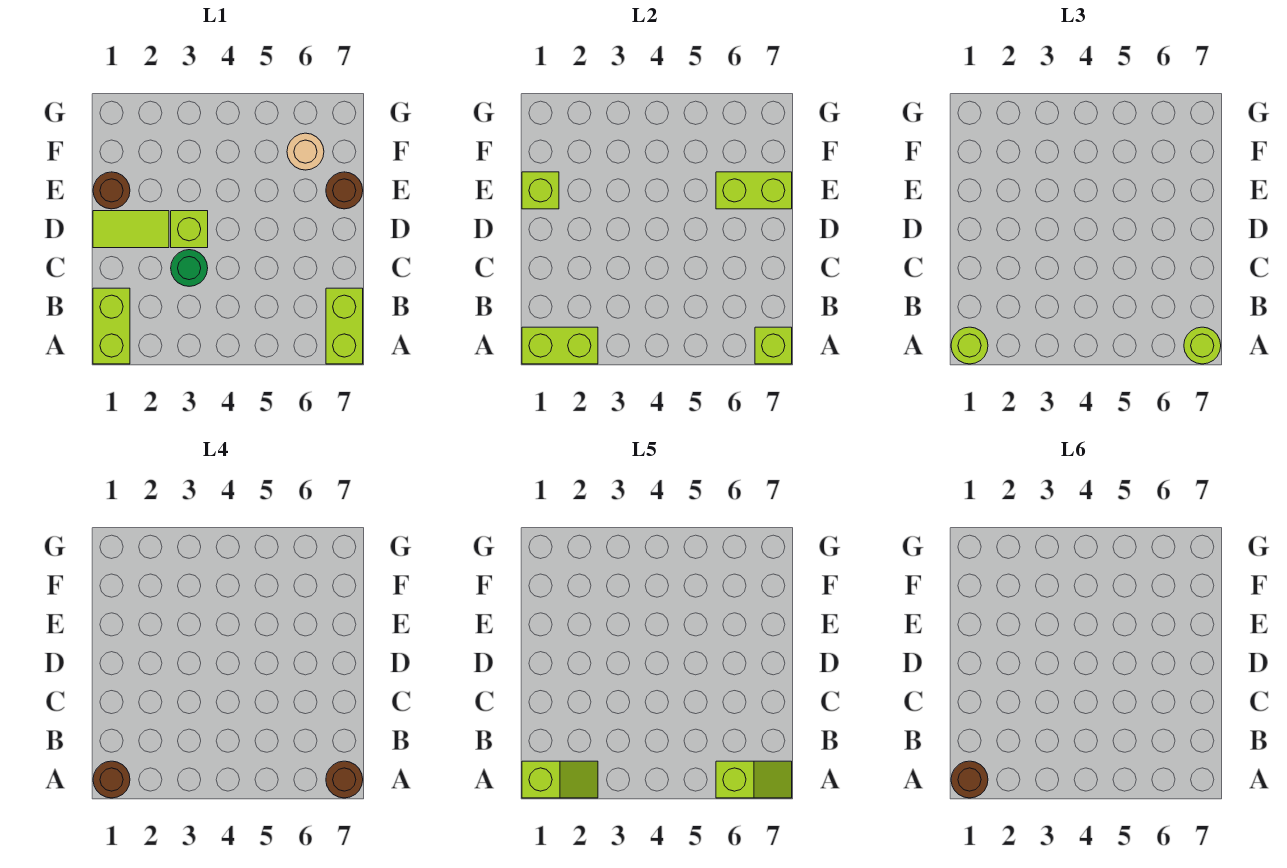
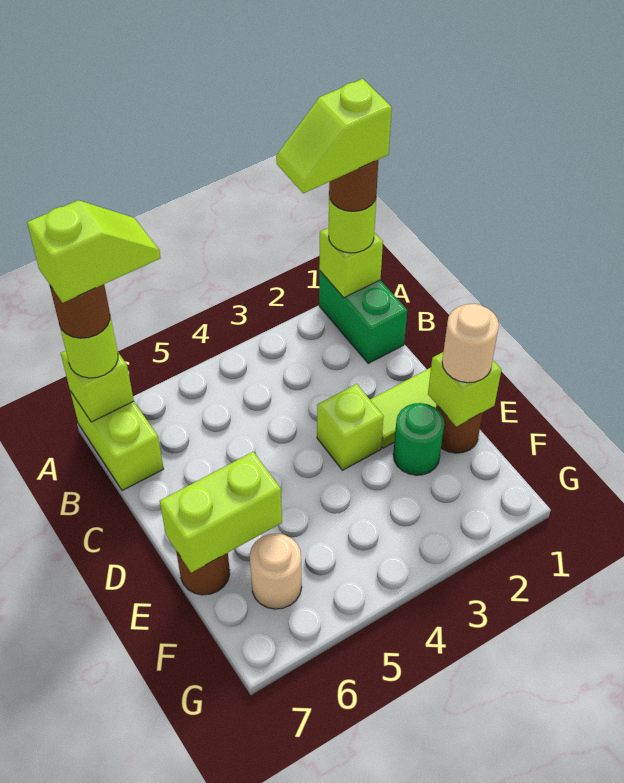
lime brick A1:B1 level 1 -> green brick A1:B1 level 1
lime brick A1:A2 level 2 -> lime brick A1 level 2
brown round brick A1 level 6 -> none
lime slope A6:A7 level 5 top 6 -> lime slope A6:A7 level 5 top 7
green round brick C3 level 1 -> green round brick E2 level 1
none -> tan round brick E1 level 3

